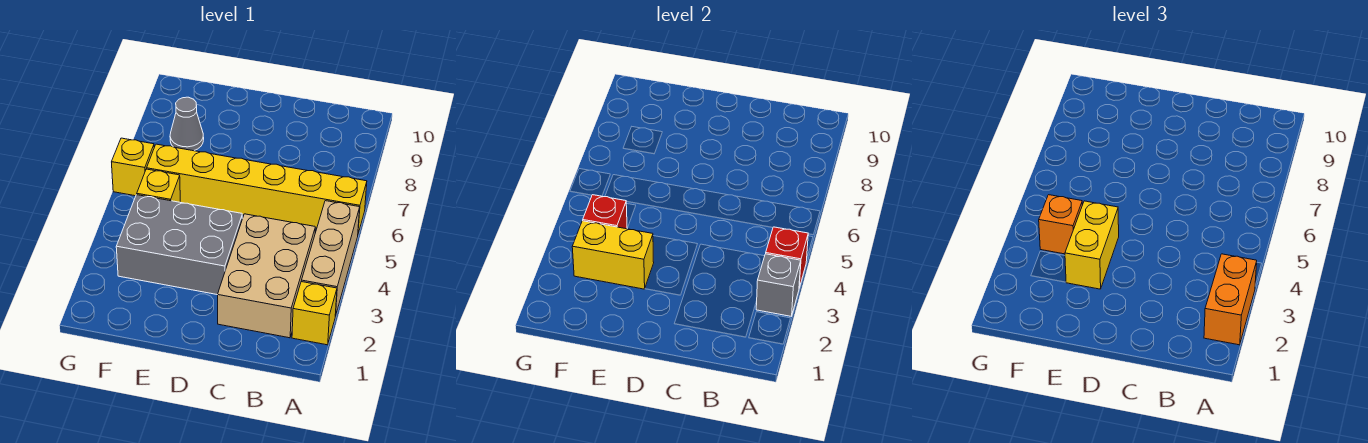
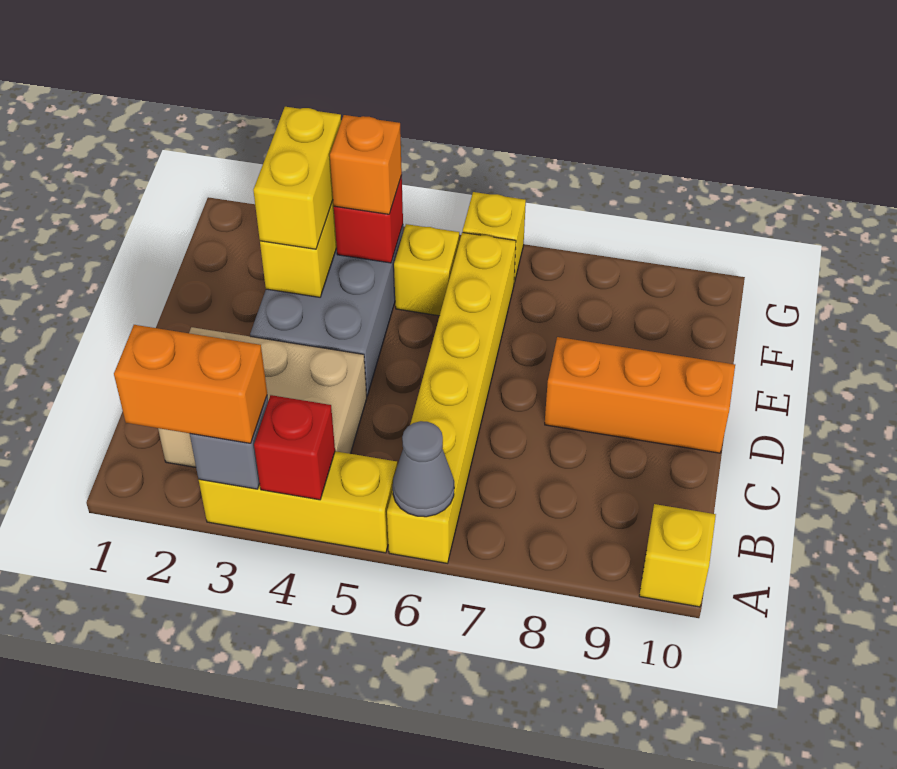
yellow brick A2 level 1 -> yellow brick A10 level 1
tan brick A3:A5 level 1 -> yellow brick A3:A5 level 1
none -> orange brick D8:D10 level 1
yellow brick E3:E4 level 3 -> yellow brick E3:F3 level 3
grey cone F8 level 1 -> grey cone A6 level 2

